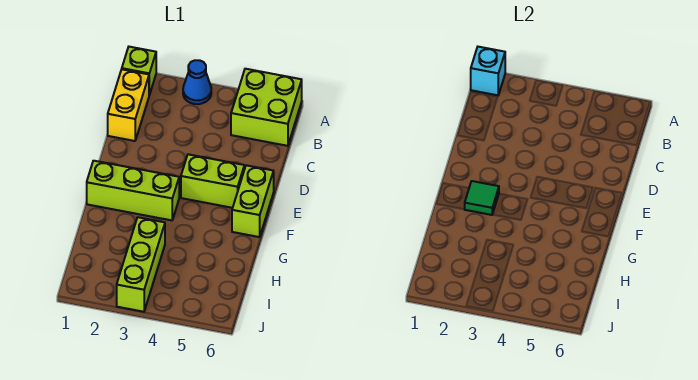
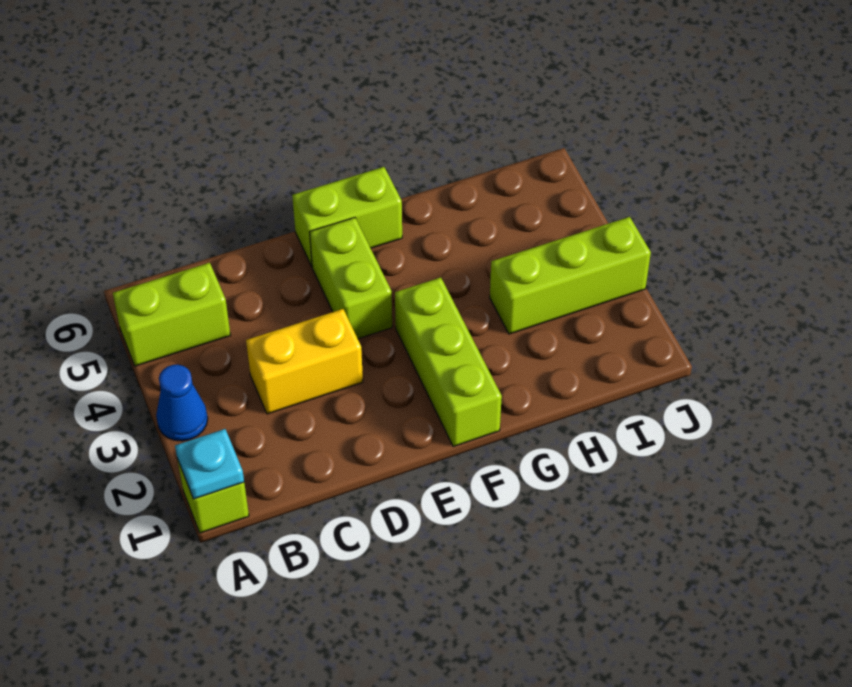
cyan brick A1 level 2 -> cyan plate A1 level 2
lime brick A5:B6 level 1 -> lime brick A5:B5 level 1
yellow brick B1:C1 level 1 -> yellow brick C3:D3 level 1
green tile F2 level 2 -> none

